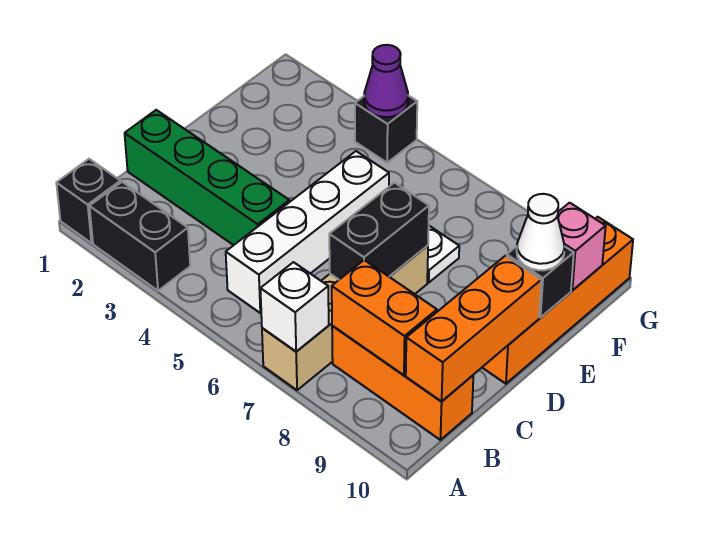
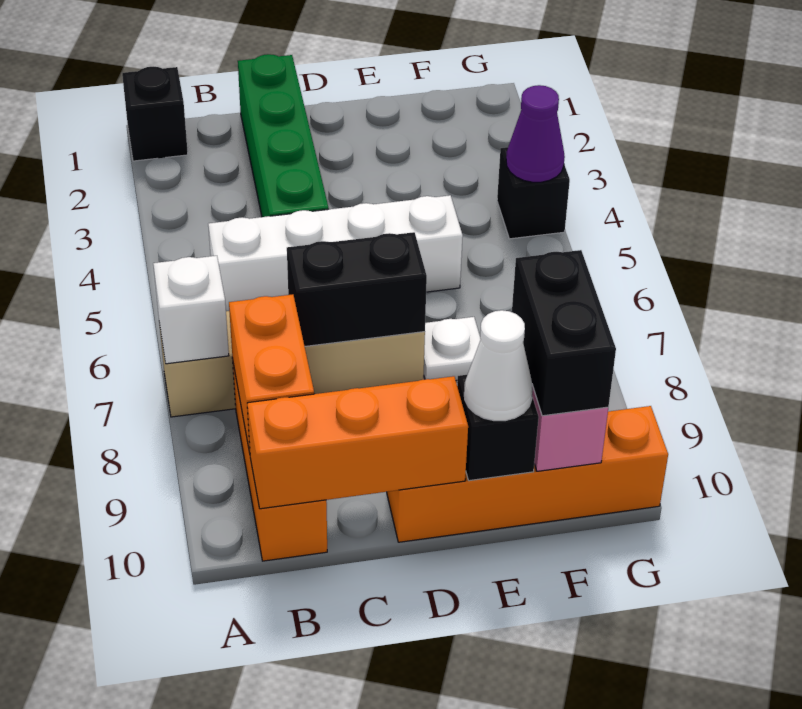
black brick A2:A3 level 1 -> black brick F9:F10 level 3

